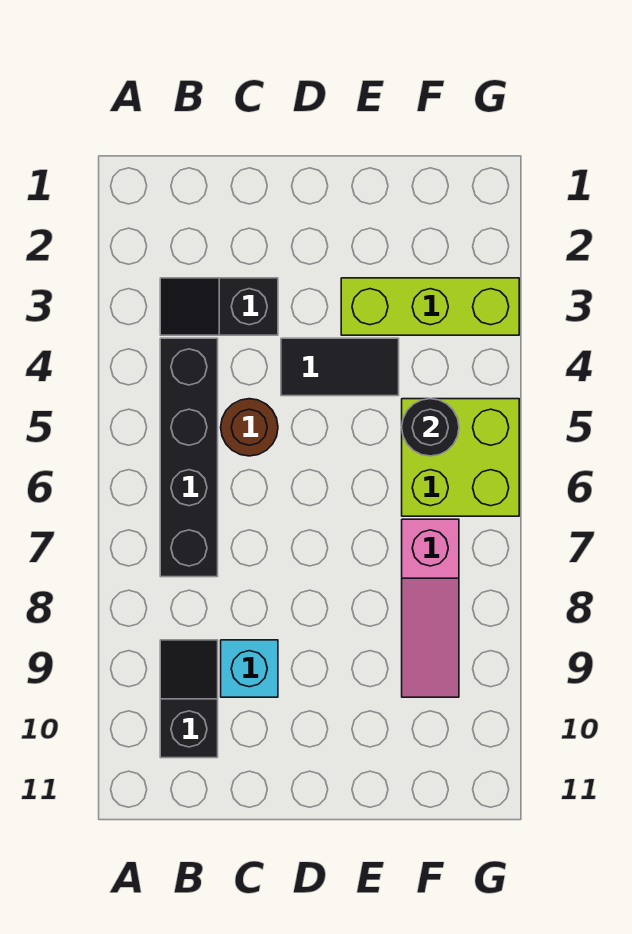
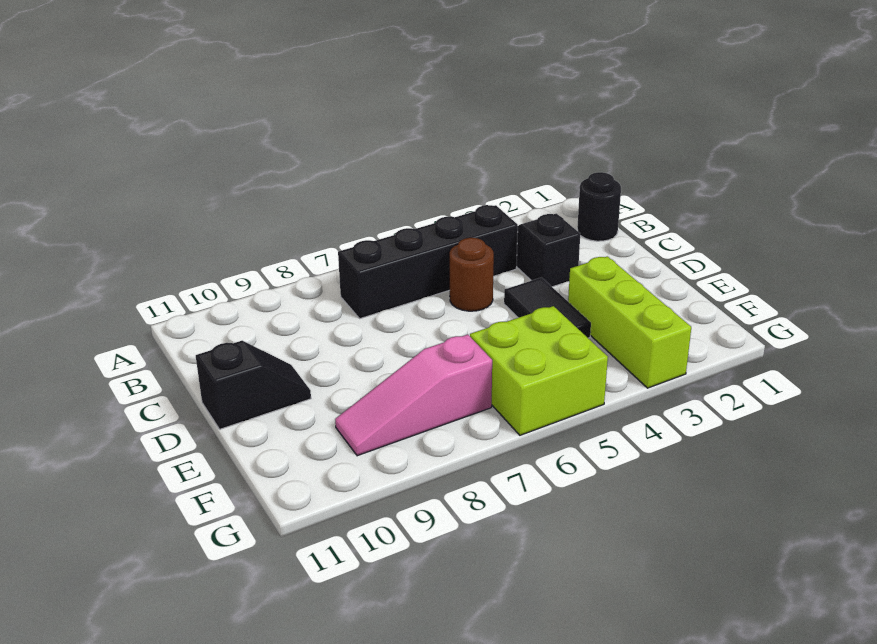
black slope B9:B10 level 1 top 10 -> black slope D10:D11 level 1 top 11
cyan brick C9 level 1 -> none
black round brick F5 level 2 -> black round brick B1 level 1

